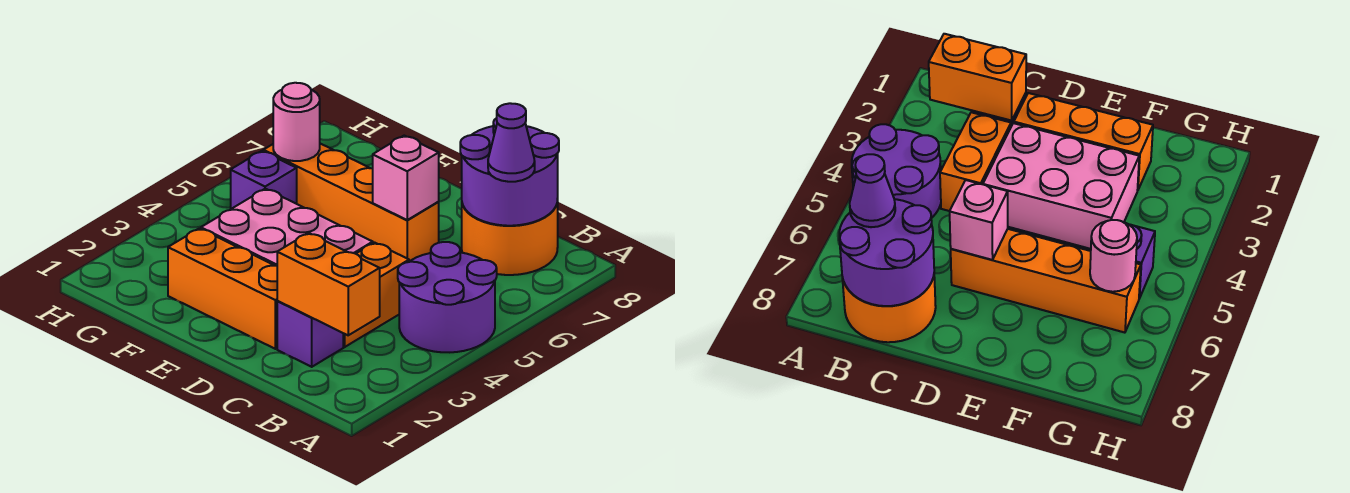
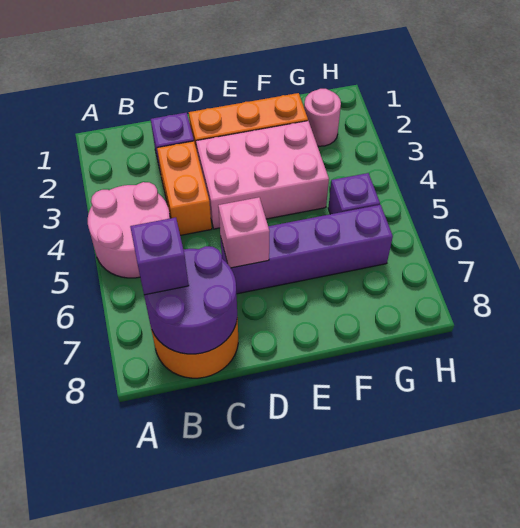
purple round brick A4:B5 level 1 -> pink round brick A4:B5 level 1
orange brick B2:C2 level 2 -> none
purple cone B7 level 3 -> purple brick B7 level 3
orange brick D6:G6 level 1 -> purple brick D6:G6 level 1
pink round brick G6 level 2 -> pink round brick G2 level 1

